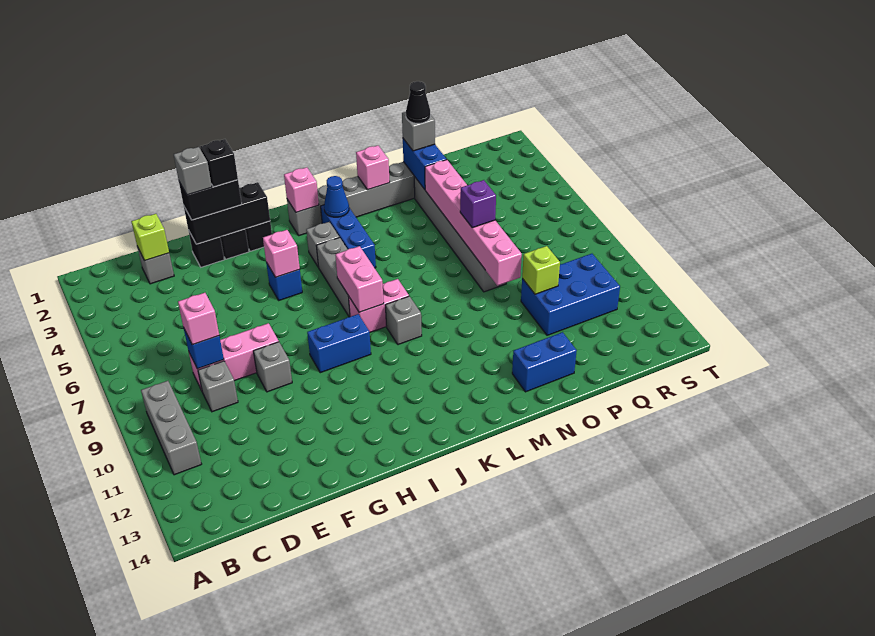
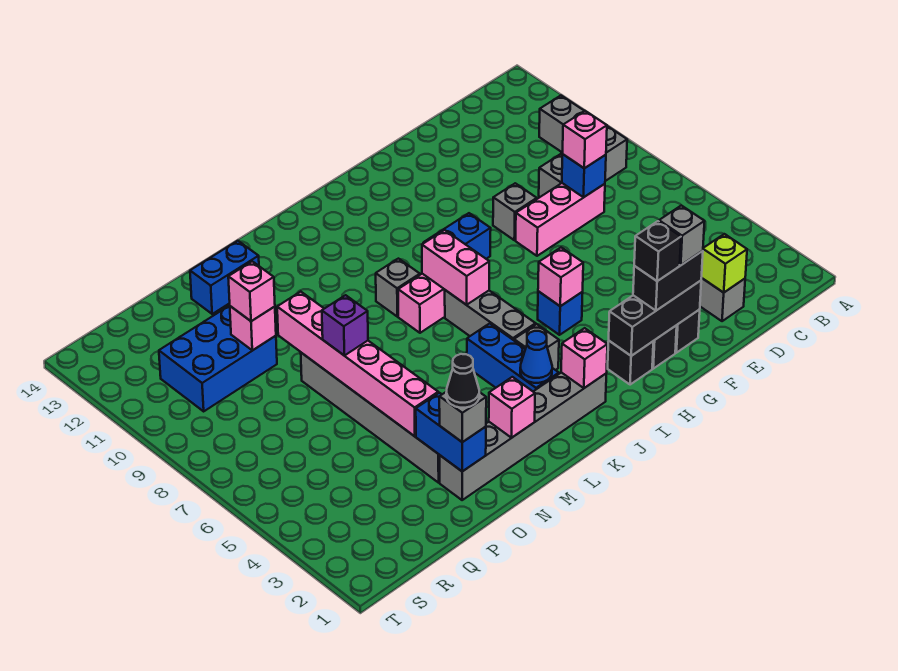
lime brick P10 level 2 -> pink brick P10 level 2
none -> pink brick P10 level 3

